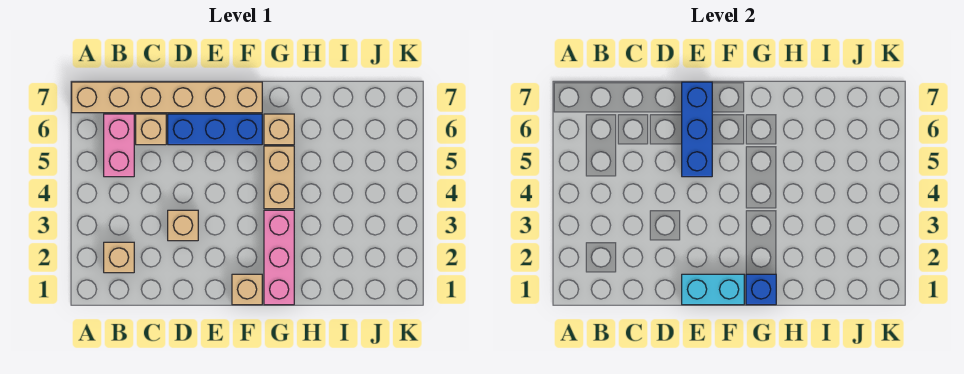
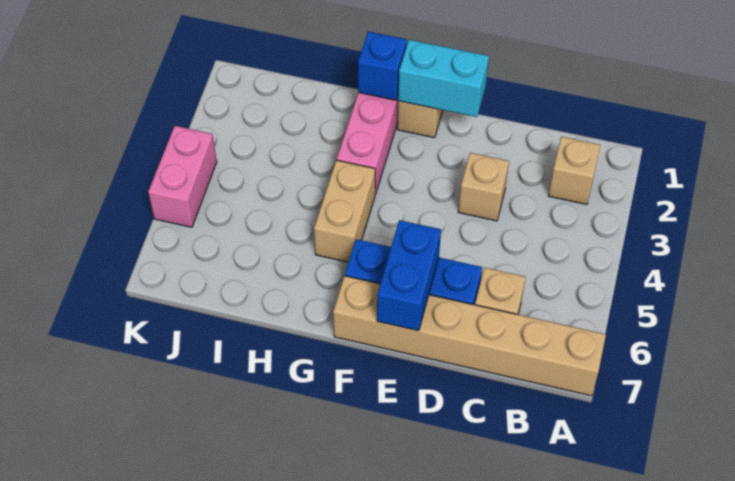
pink brick B5:B6 level 1 -> pink brick K4:K5 level 1
blue brick E5:E7 level 2 -> blue brick E6:E7 level 2
tan brick G6 level 1 -> none

